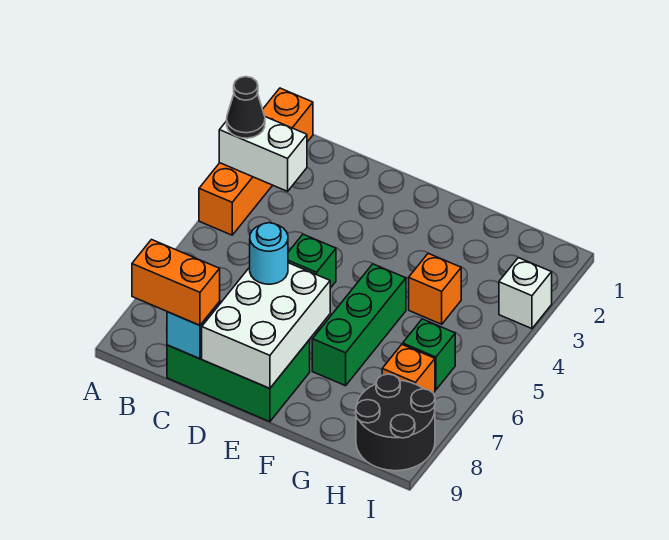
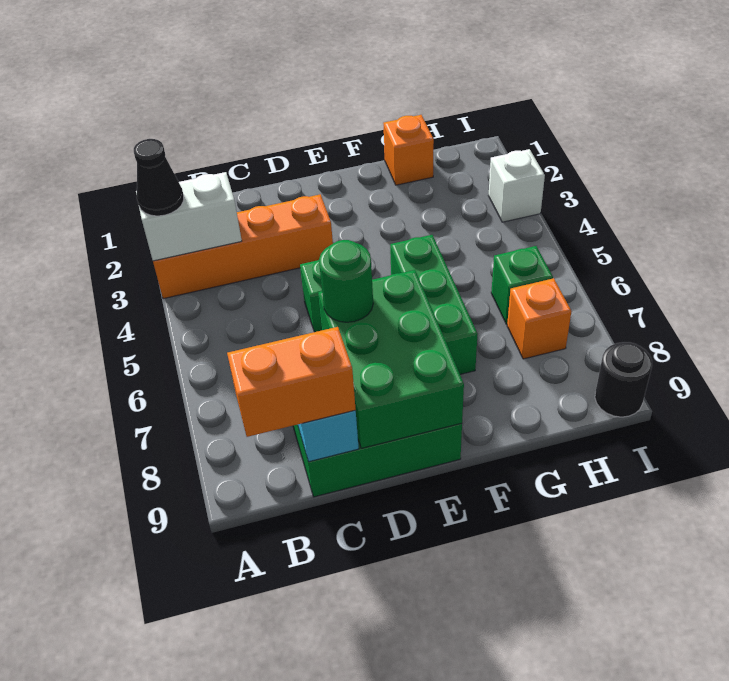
orange brick A1:A4 level 1 -> orange brick A3:D3 level 1
white brick D7:E9 level 2 -> green brick D7:E9 level 2
cyan round brick D7 level 3 -> green round brick D7 level 3
orange brick G4 level 1 -> orange brick G1 level 1
black round brick H8:I9 level 1 -> black round brick I9 level 1

